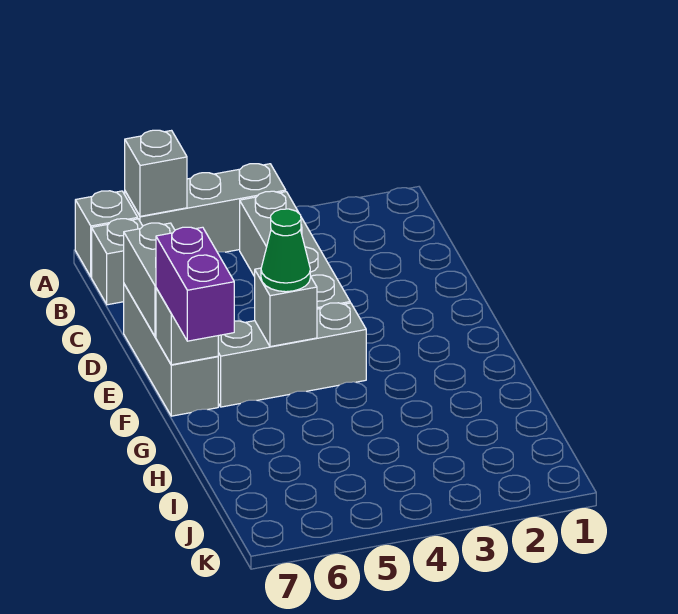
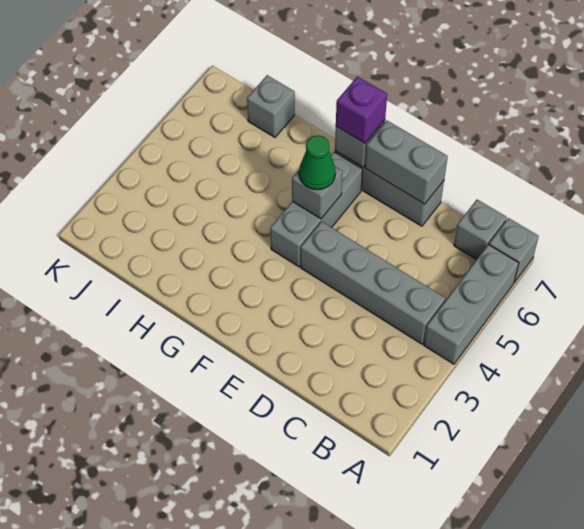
grey brick A6 level 2 -> grey brick I7 level 1
purple brick F7:G7 level 3 -> purple brick F7 level 3

